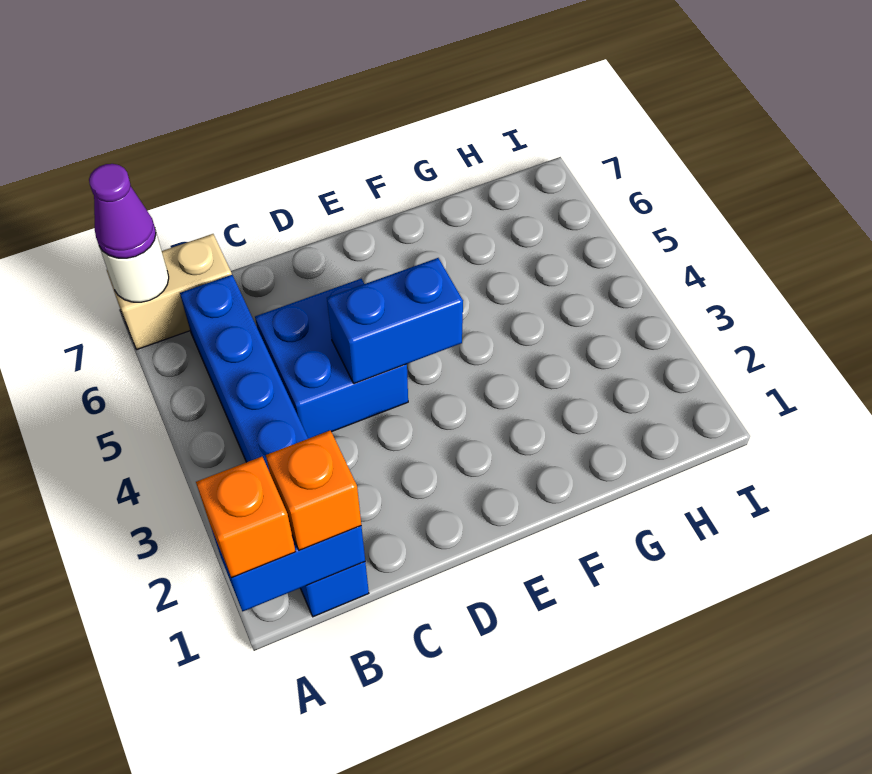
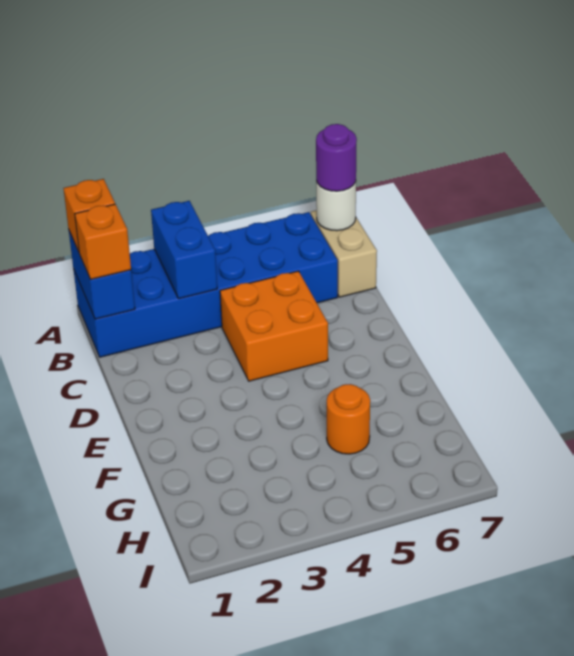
purple cone A7 level 3 -> purple round brick A7 level 3
blue brick B1:B6 level 1 -> blue brick A1:B6 level 1
blue brick C4:D5 level 1 -> orange brick C4:D5 level 1
blue brick D4:E4 level 2 -> blue brick A3:B3 level 2
none -> orange round brick G5 level 1

